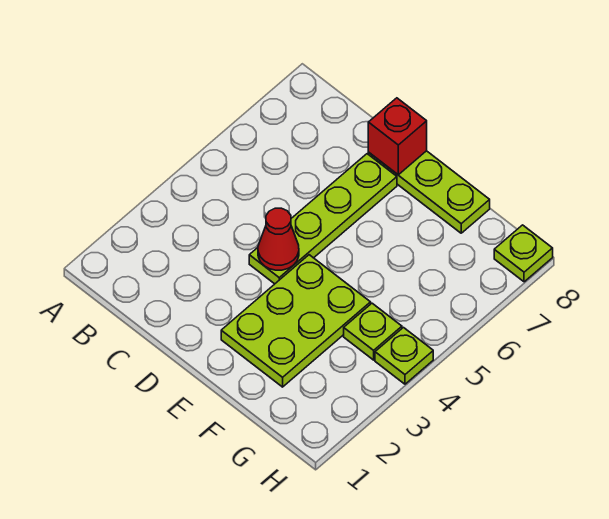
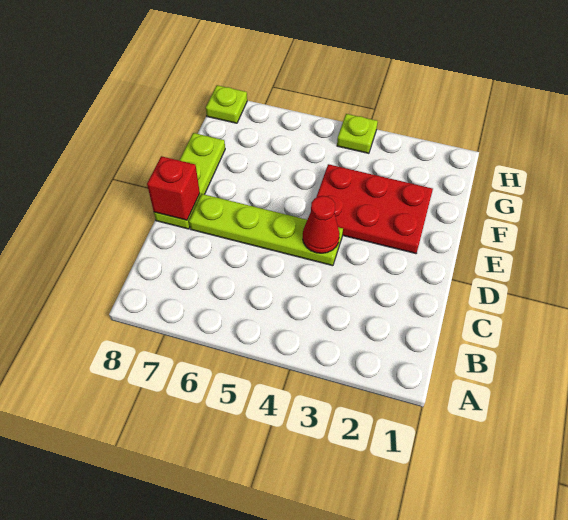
lime plate E2:F4 level 1 -> red plate E2:F4 level 1
lime plate G4 level 1 -> none

